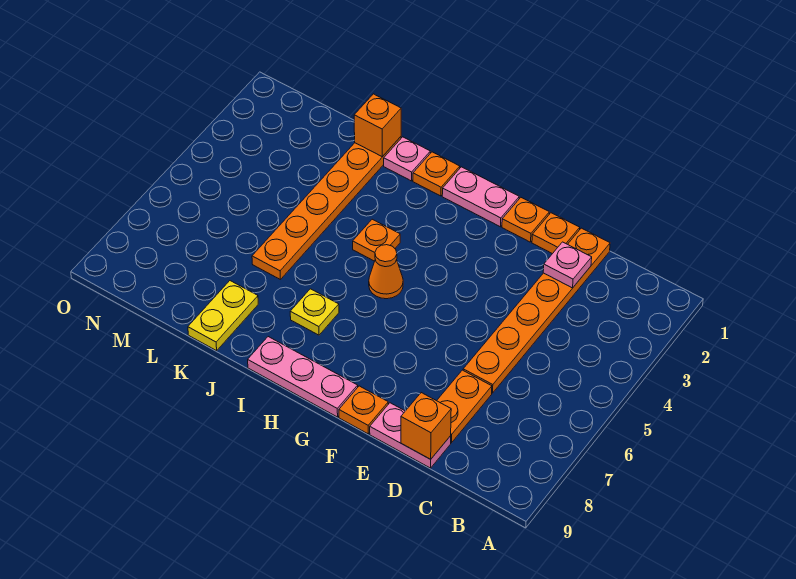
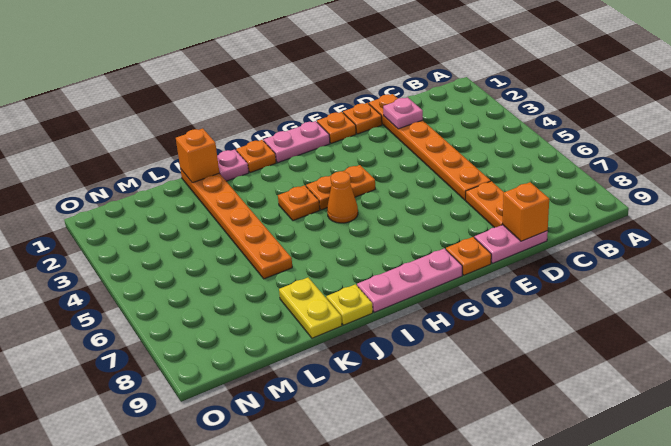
none -> orange plate G4:H4 level 1
yellow plate I7 level 1 -> yellow plate J9 level 1

